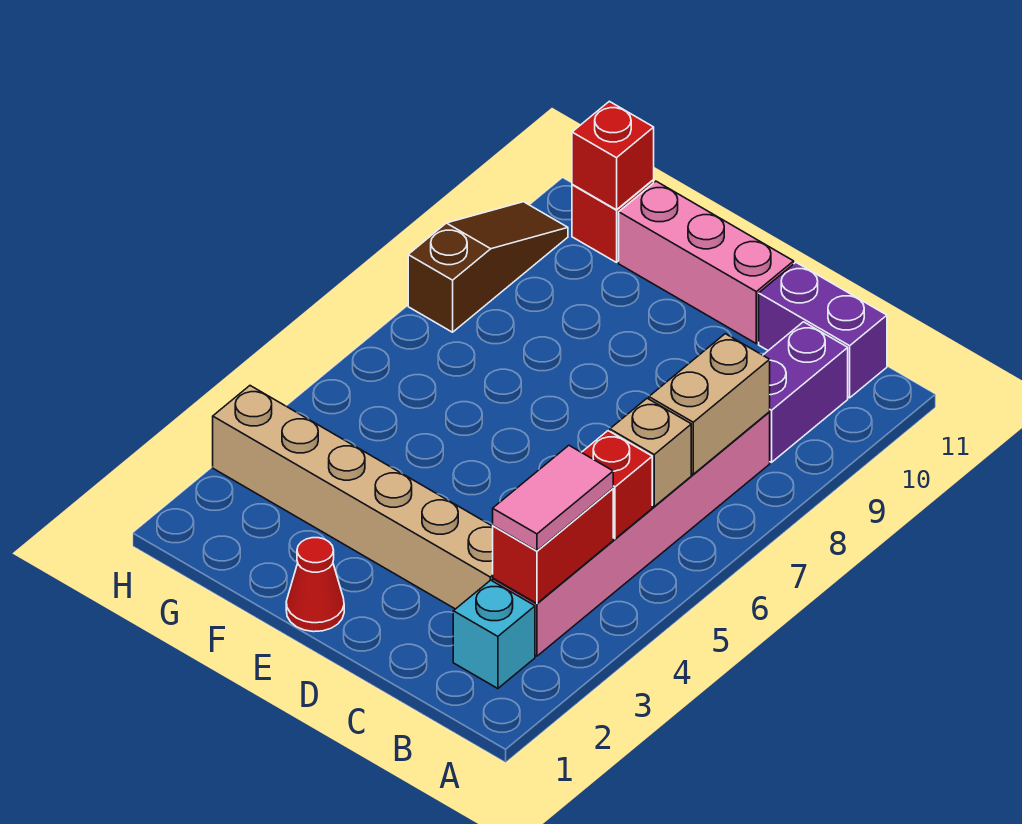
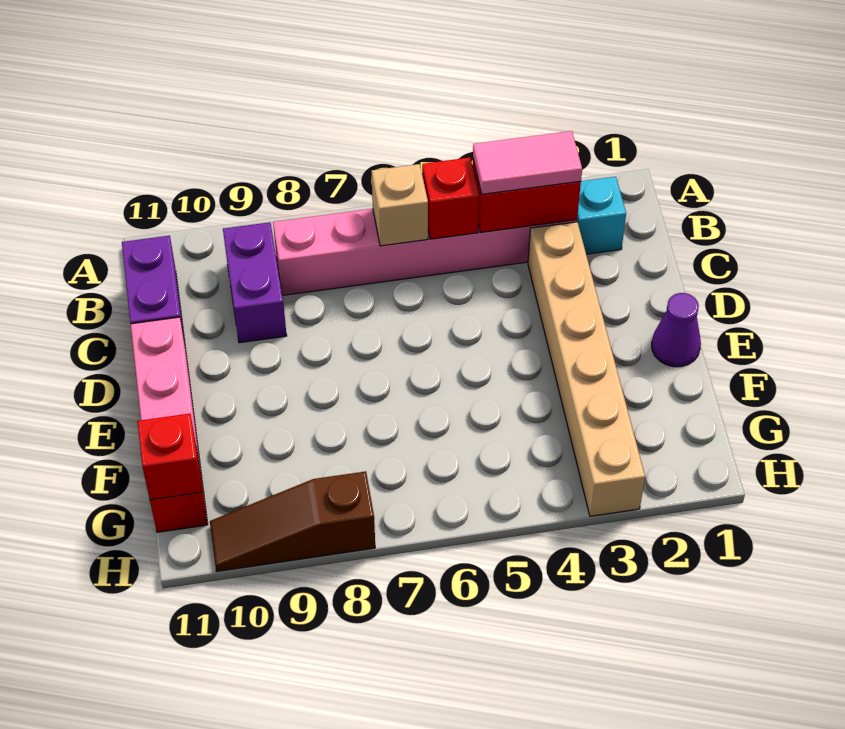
tan brick B7:B8 level 2 -> none
purple brick B9:B10 level 1 -> purple brick B9:C9 level 1
red cone E1 level 1 -> purple cone E1 level 1

